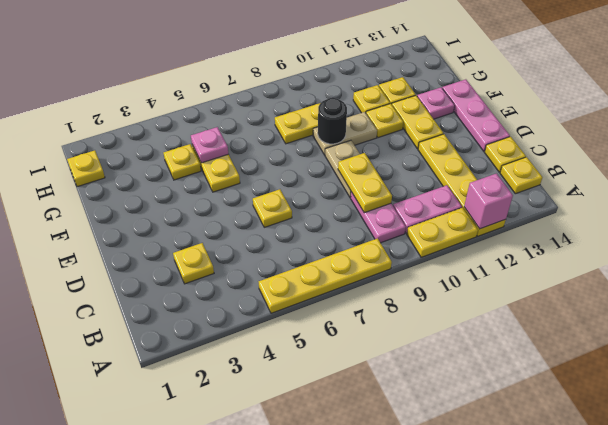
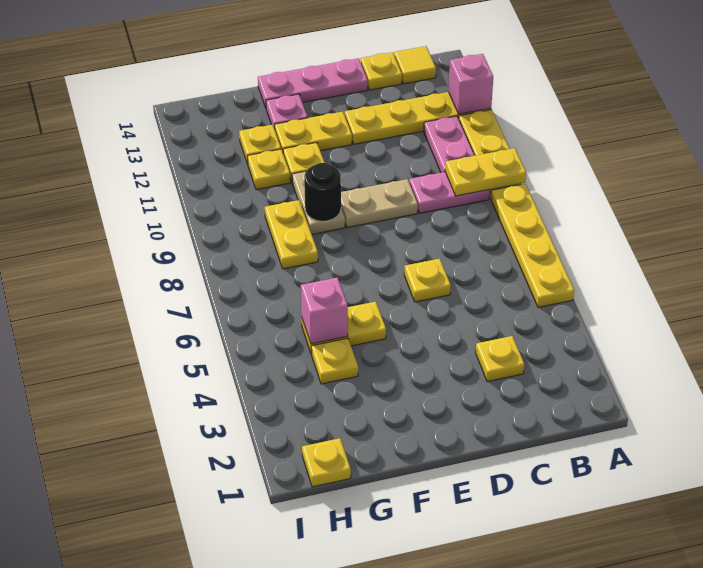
yellow plate B14 level 1 -> yellow tile B14 level 1
yellow plate C9:D9 level 2 -> yellow plate A9:B9 level 2
pink plate G5 level 2 -> pink brick G5 level 2

